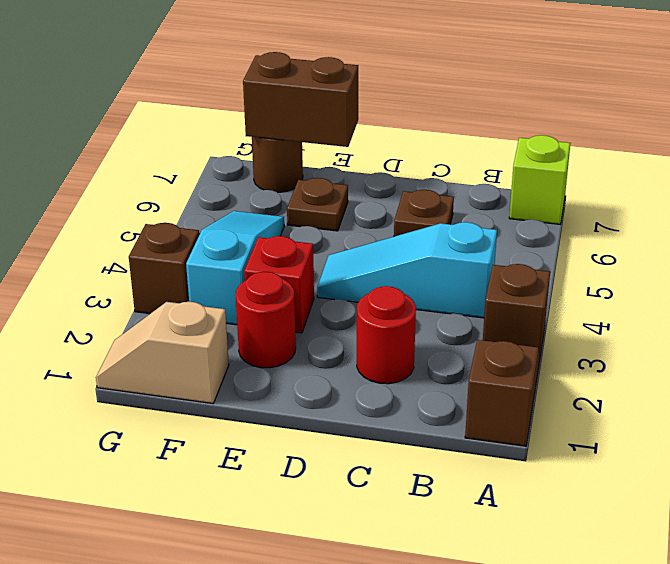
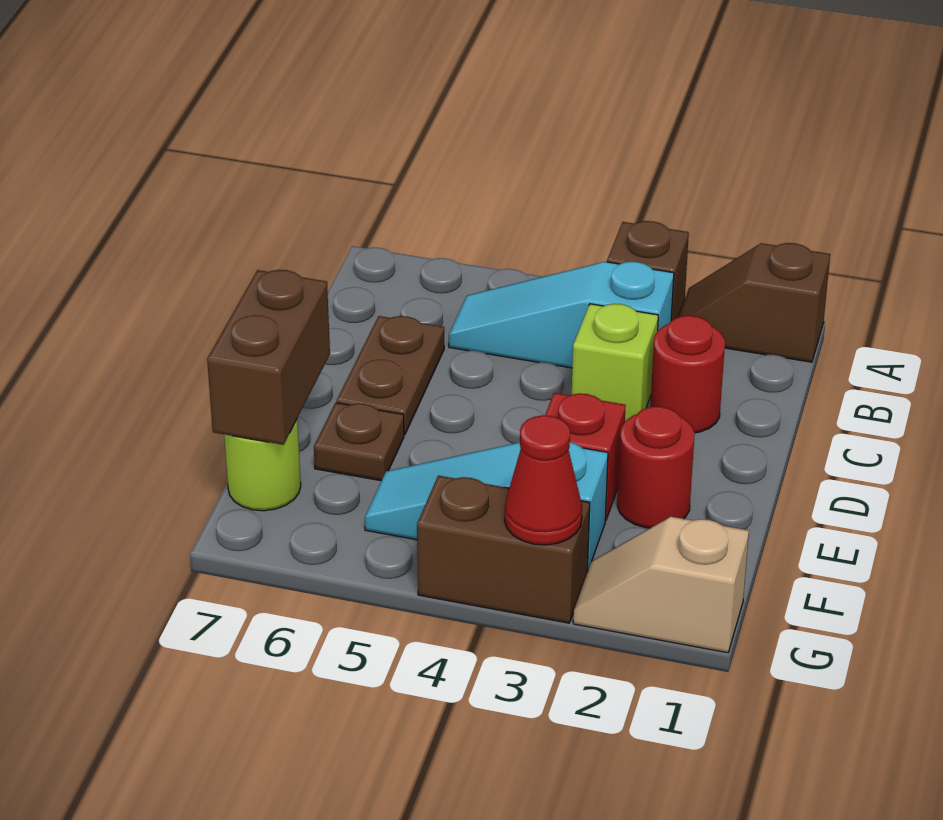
lime brick A7 level 1 -> lime brick C3 level 1
cyan slope B4:D4 level 1 top B -> cyan slope B3:B5 level 1 top 3
brown plate C6 level 1 -> brown plate C6:D6 level 1
tan slope F1:G1 level 1 top F -> tan slope G1:G2 level 1 top 1
brown round brick F7 level 1 -> lime round brick F7 level 1
brown brick G3 level 1 -> brown brick G3:G4 level 1
none -> red cone G3 level 2

